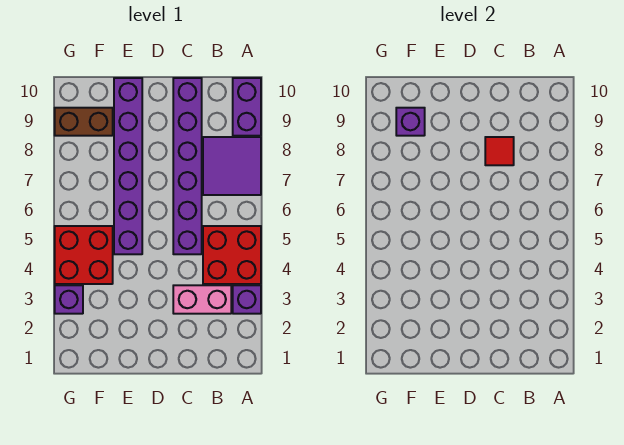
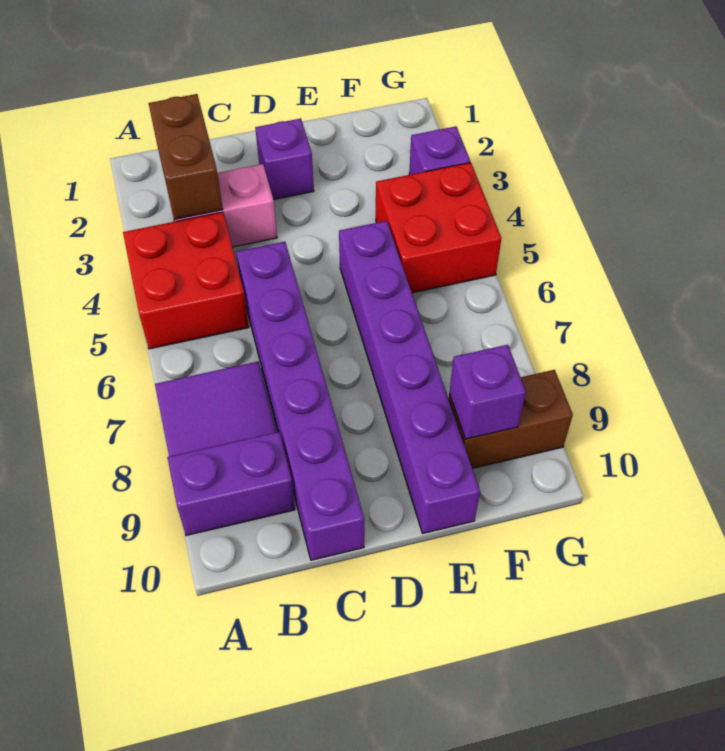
purple brick A3 level 1 -> purple brick D2 level 1
purple brick A9:A10 level 1 -> purple brick A9:B9 level 1
none -> brown brick B2:B3 level 2
red tile C8 level 2 -> none

